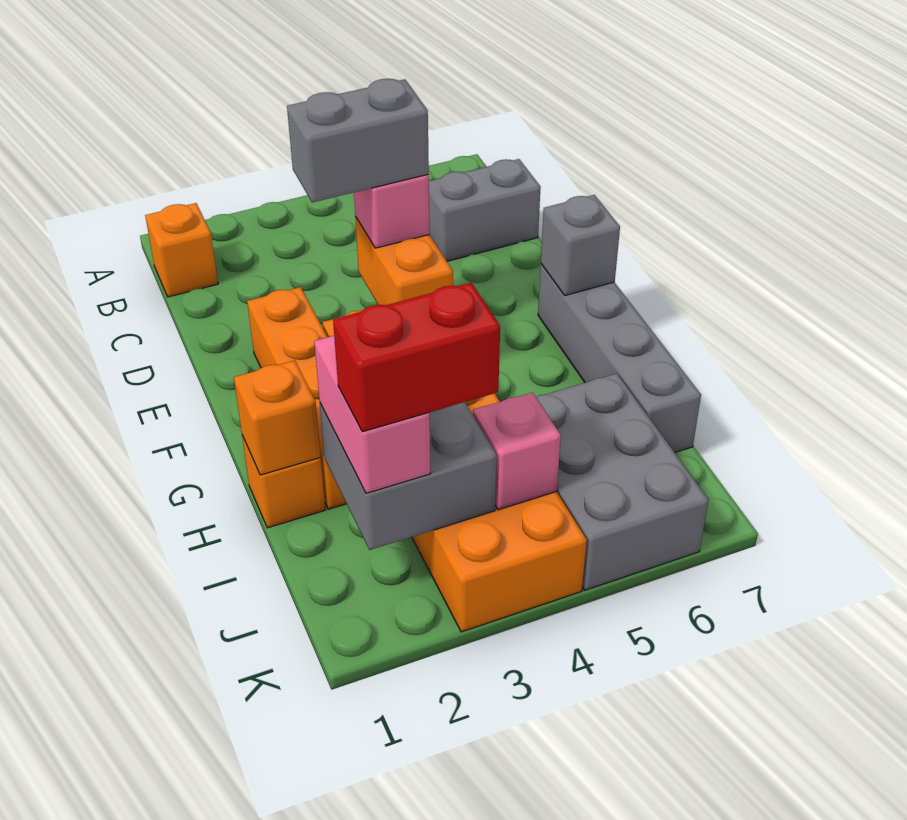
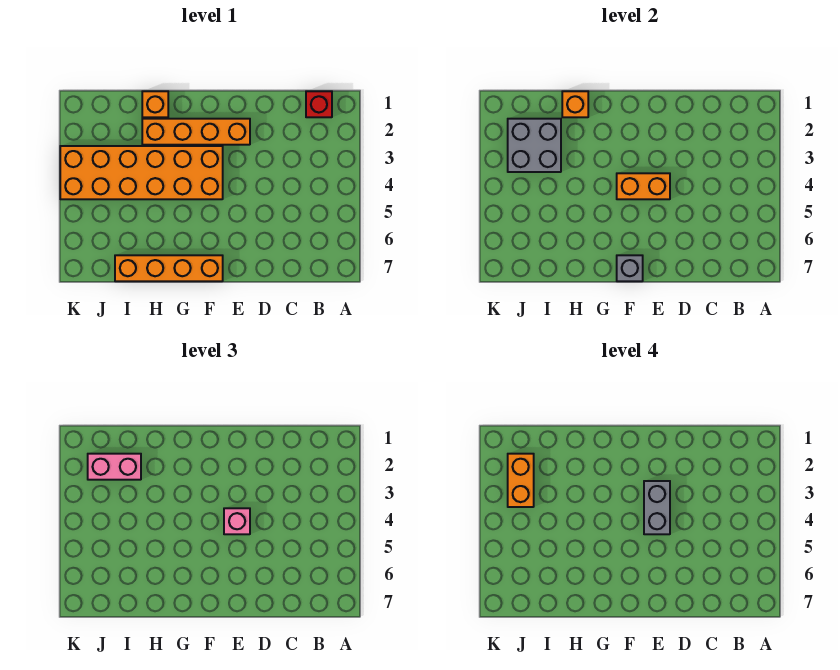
orange brick B1 level 1 -> red brick B1 level 1
grey brick C6:C7 level 1 -> none
grey brick F7:I7 level 1 -> orange brick F7:I7 level 1
grey brick I5:K6 level 1 -> none
red brick J2:J3 level 4 -> orange brick J2:J3 level 4
pink brick J4 level 2 -> none

